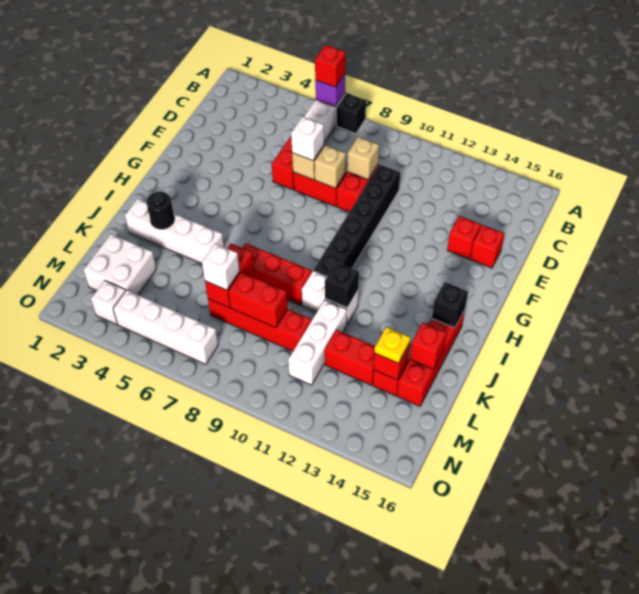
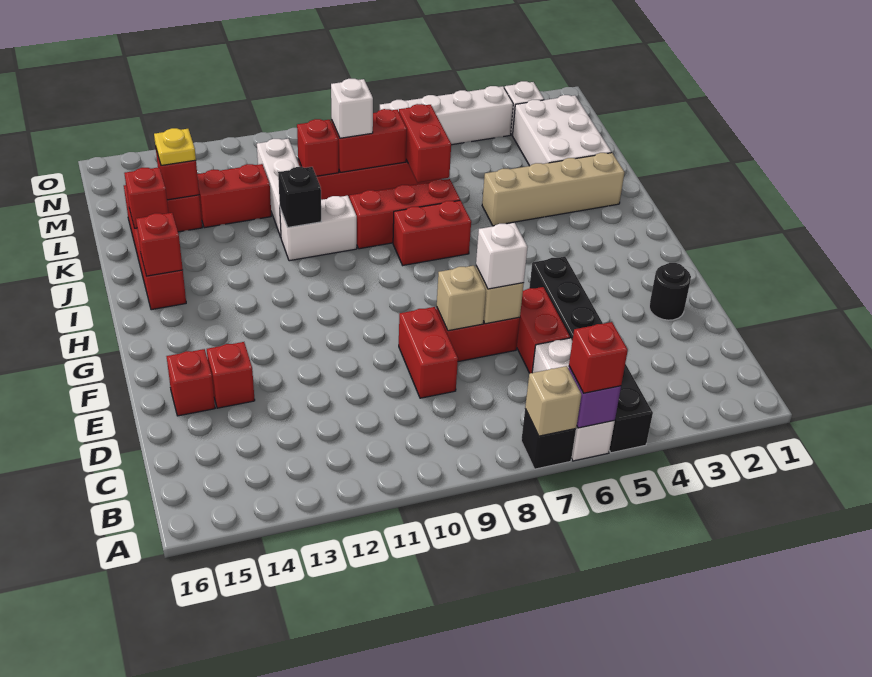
tan brick D9 level 2 -> tan brick A7 level 2
black brick D10:I10 level 1 -> black brick A5:F5 level 1
none -> red brick I7:I8 level 1
black brick I15 level 2 -> red brick I15 level 2
white brick J2:J5 level 1 -> tan brick J2:J5 level 1
black round brick J3 level 2 -> black round brick E2 level 1
white brick L2:M3 level 1 -> white brick K2:M3 level 1
white brick L7 level 3 -> white brick L9 level 3
none -> red brick L10 level 2

